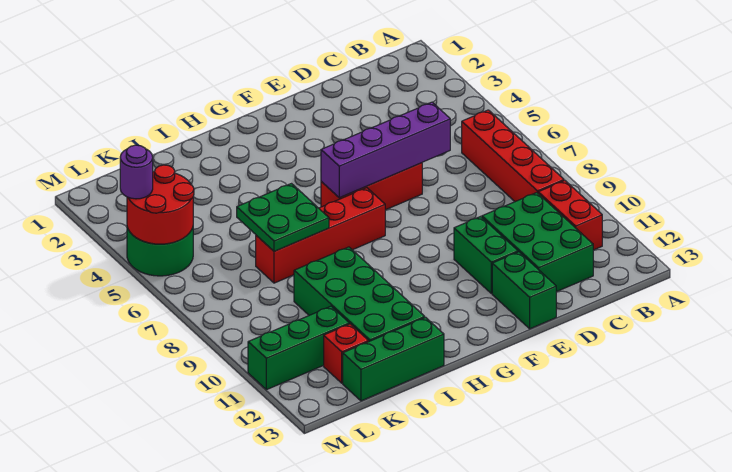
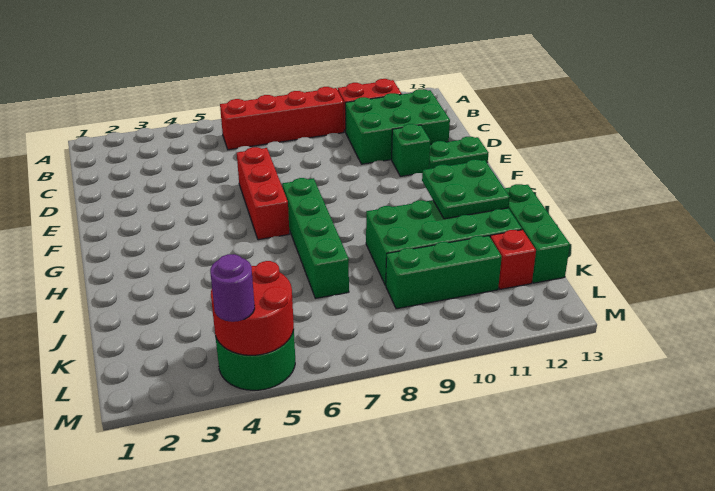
purple brick D6:G6 level 2 -> none
green brick E10:E11 level 1 -> green brick E11 level 1
green brick E12:E13 level 1 -> green plate E12:E13 level 1
red brick G7:J7 level 1 -> green brick G7:J7 level 1
green plate I6:J7 level 2 -> green plate H11:I12 level 2
green brick K11:M11 level 1 -> green brick K9:K11 level 1

